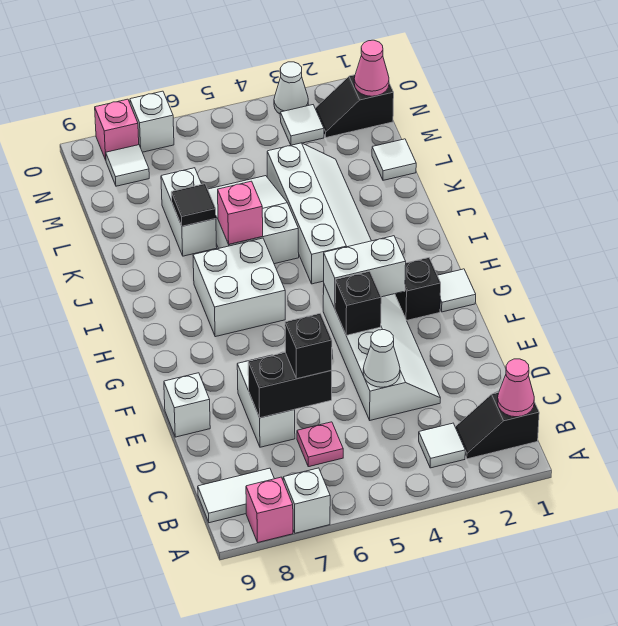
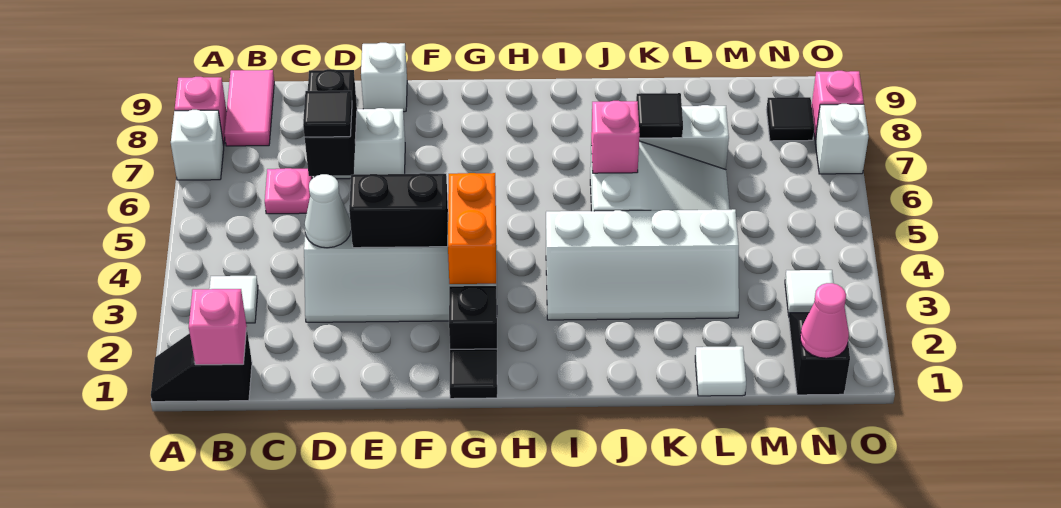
black slope B1:B2 level 1 top 1 -> black slope A1:B1 level 1 top B
pink cone B1 level 2 -> pink brick B1 level 2
white tile B8:B9 level 1 -> pink tile B8:B9 level 1
black brick D6 level 3 -> black tile D6 level 3
black brick F4 level 2 -> black brick E4:F4 level 2
white tile G1 level 1 -> black tile G1 level 1
white brick G3:G4 level 2 -> orange brick G3:G4 level 2
white brick H6:I7 level 1 -> none
white tile N8 level 1 -> black tile N8 level 1
white cone O3 level 1 -> none

